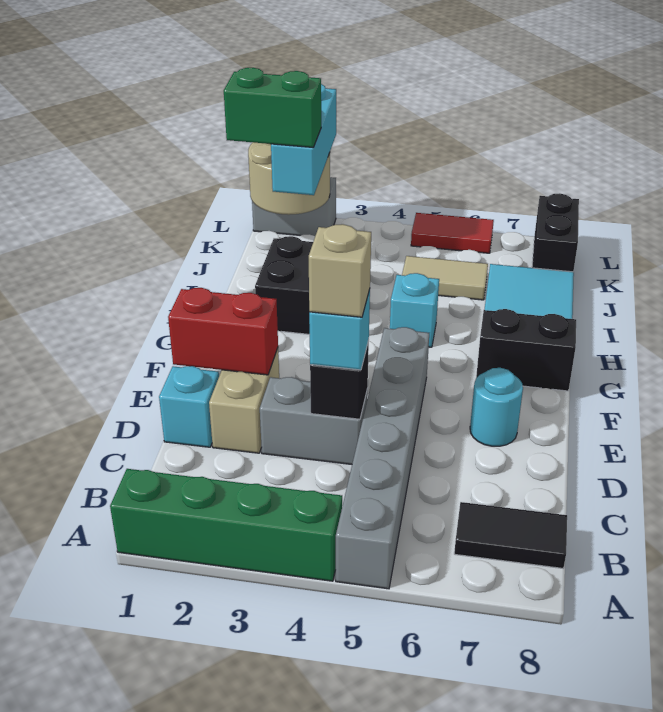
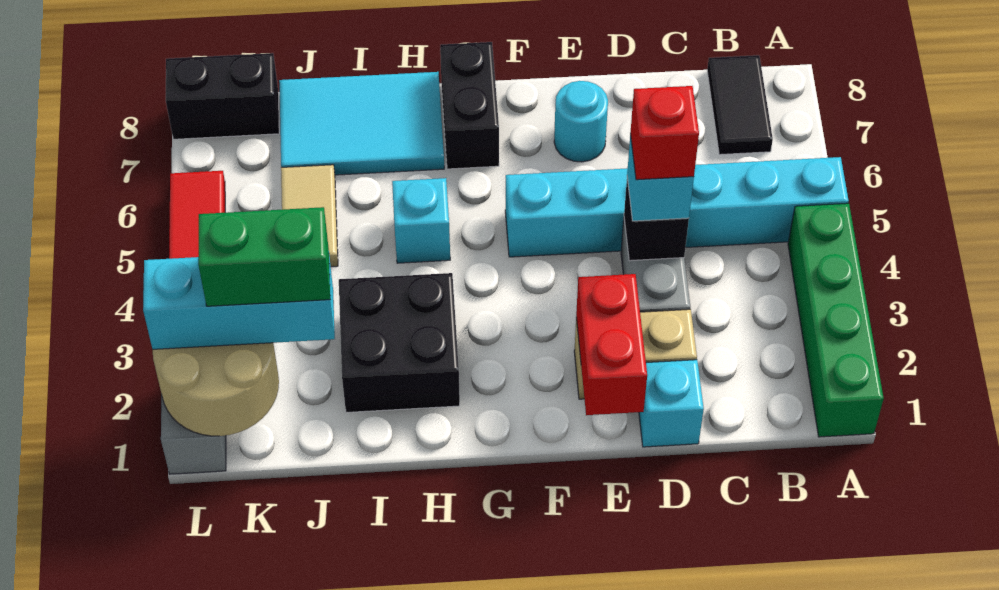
grey brick A5:F5 level 1 -> cyan brick A5:F5 level 1
tan brick D4 level 4 -> red brick D4 level 4
green brick J1:J2 level 4 -> green brick J2:K2 level 4

